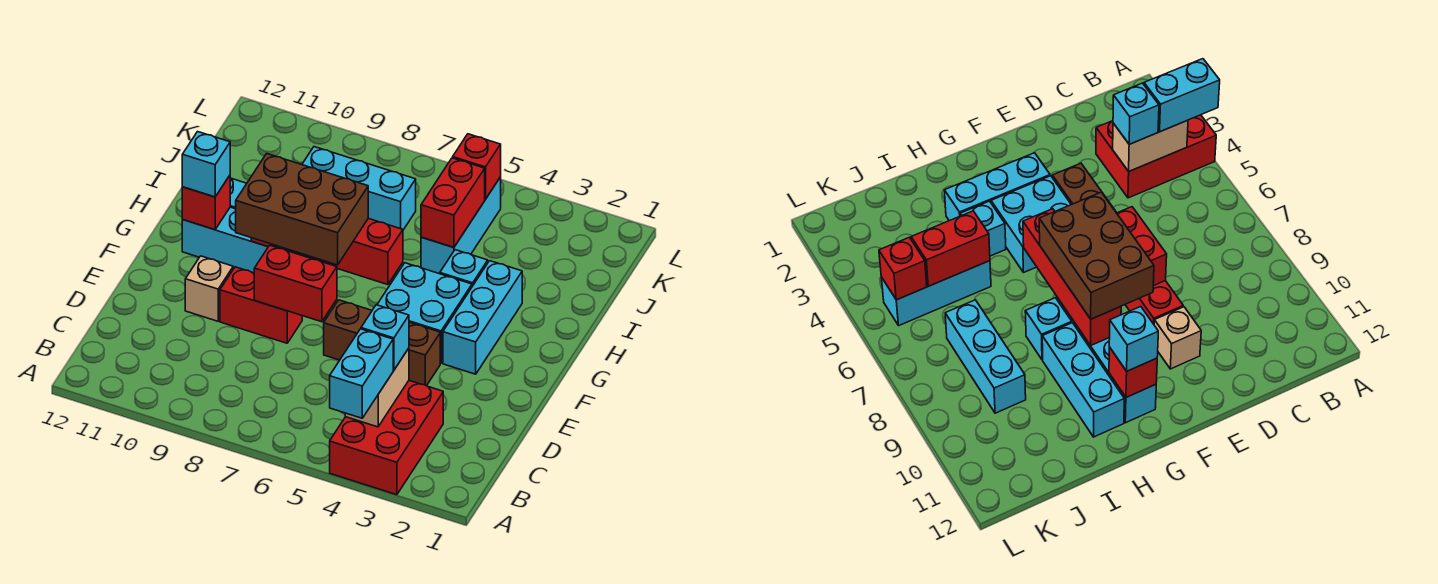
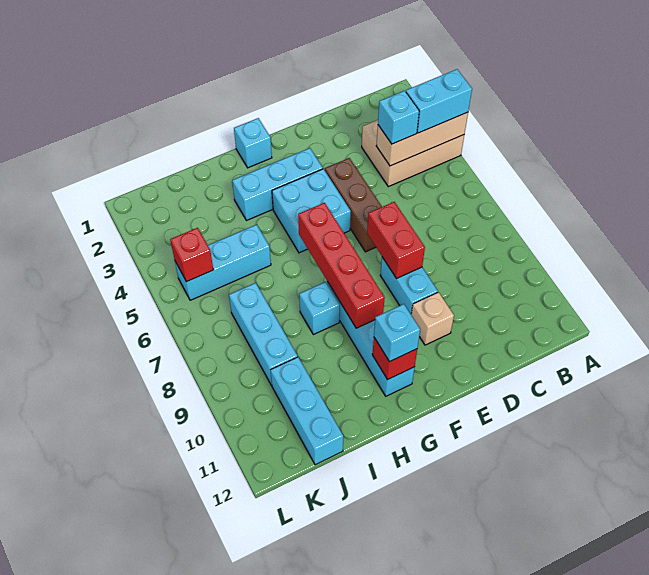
red brick A3:C4 level 1 -> tan brick A3:C4 level 1
tan brick B4:C4 level 2 -> tan brick A4:C4 level 2
red brick E8:E9 level 1 -> cyan brick E8:E9 level 1
brown brick F7:G9 level 3 -> none
cyan brick H4 level 1 -> cyan brick G1 level 1
cyan brick H9:H11 level 1 -> cyan brick J10:J12 level 1
red brick I5:J5 level 2 -> none

